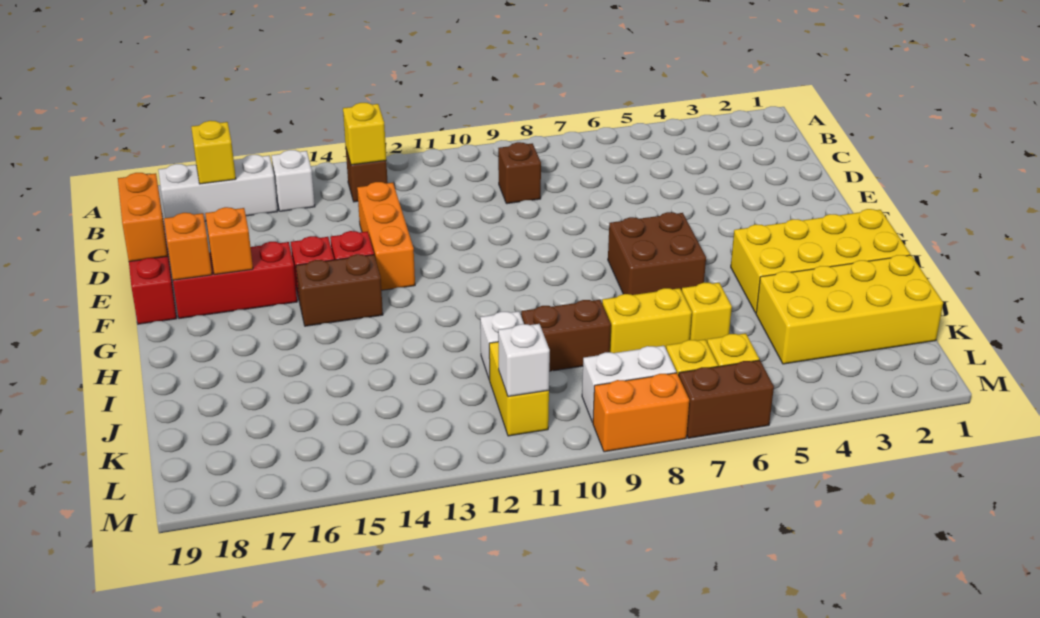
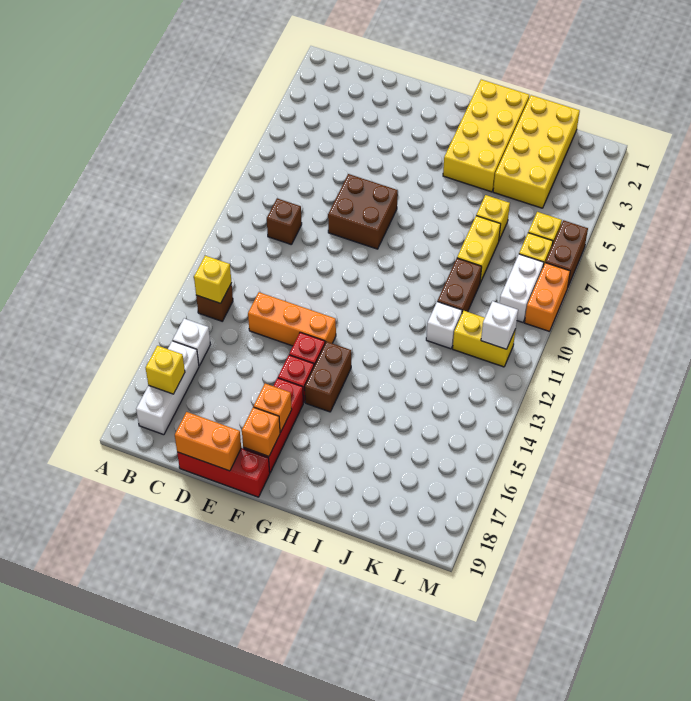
brown brick G6:H7 level 1 -> brown brick E7:F8 level 1

